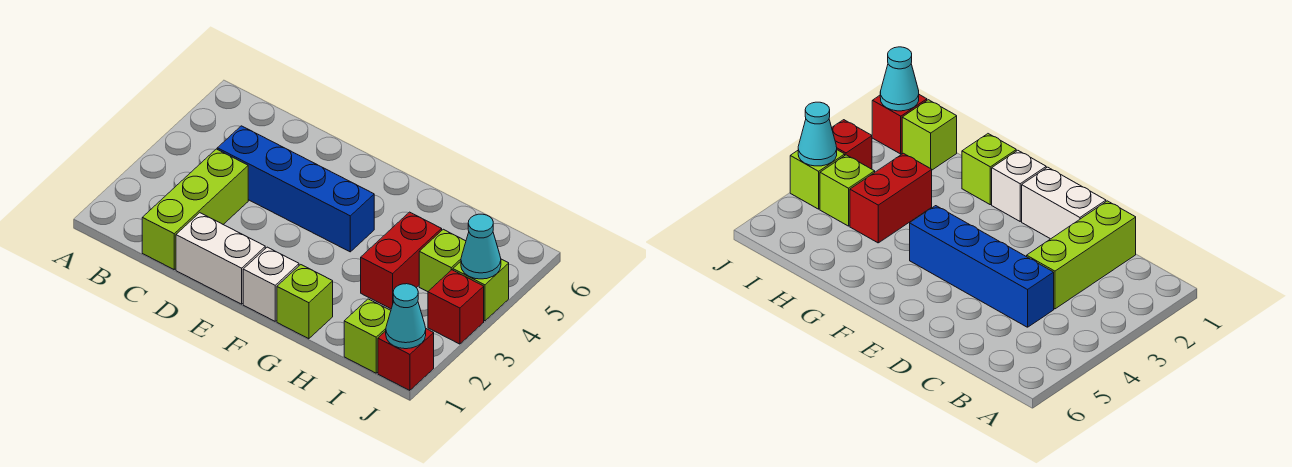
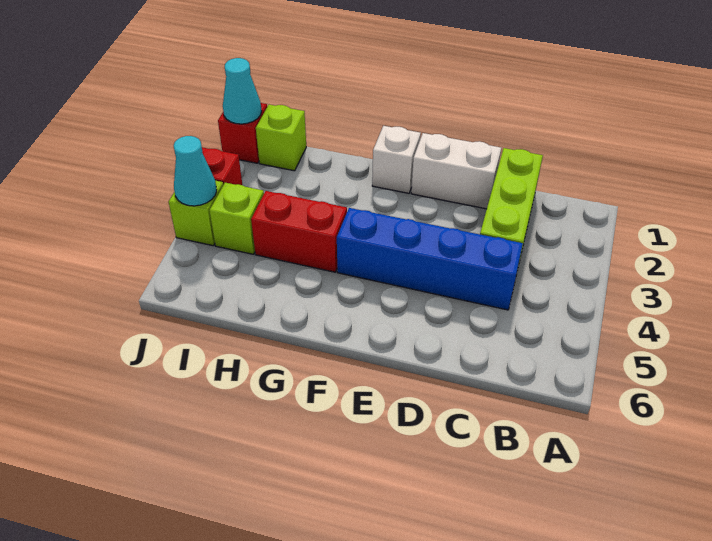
lime brick G1 level 1 -> none
red brick H3:H4 level 1 -> red brick G4:H4 level 1

